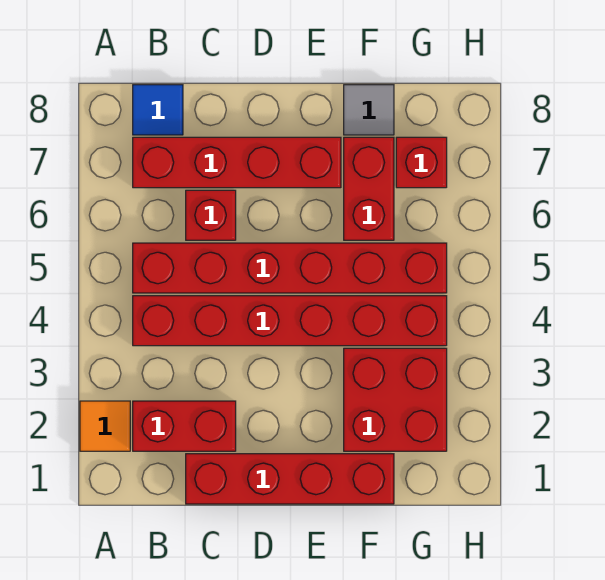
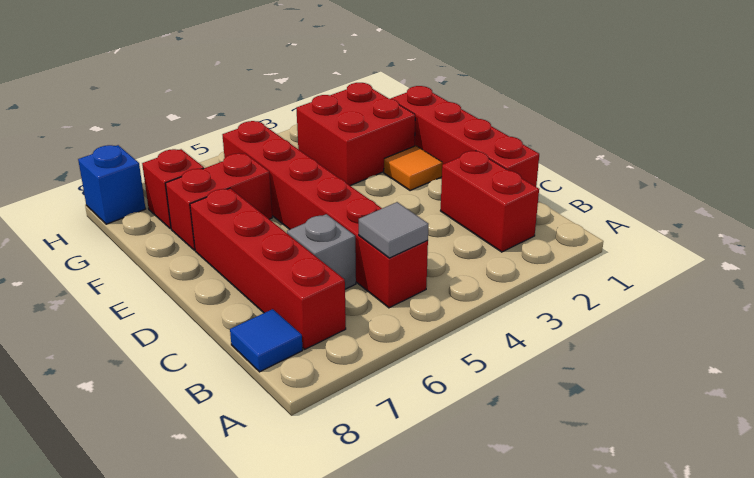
orange tile A2 level 1 -> orange tile E2 level 1
red brick B4:G4 level 1 -> none
red brick C6 level 1 -> grey brick C6 level 1
grey tile F8 level 1 -> grey tile B5 level 2
none -> blue brick H8 level 1

